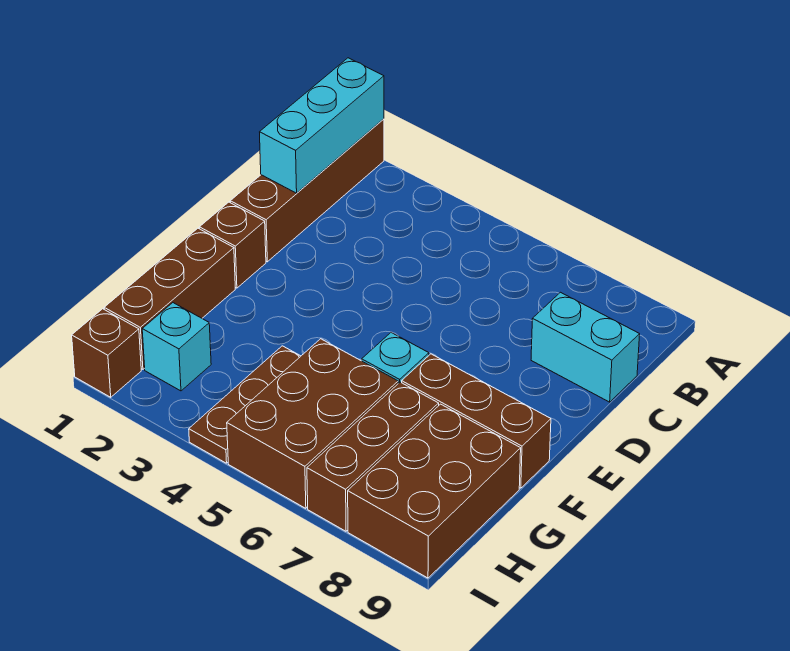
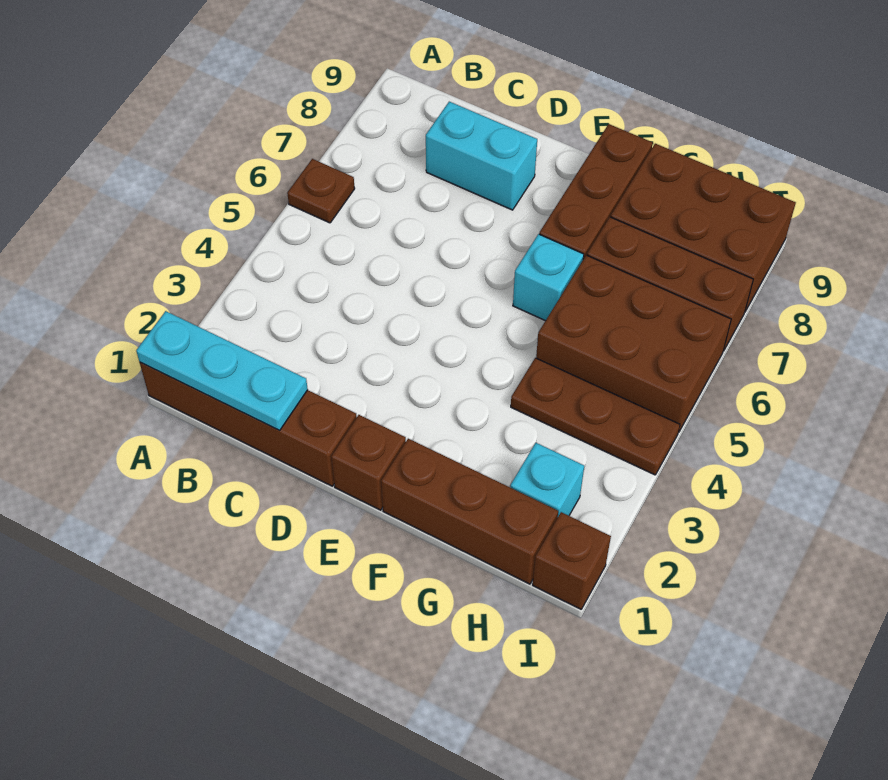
cyan brick A1:C1 level 2 -> cyan plate A1:C1 level 2
none -> brown plate A6 level 1
cyan brick C8:C9 level 1 -> cyan brick C8:D8 level 1

